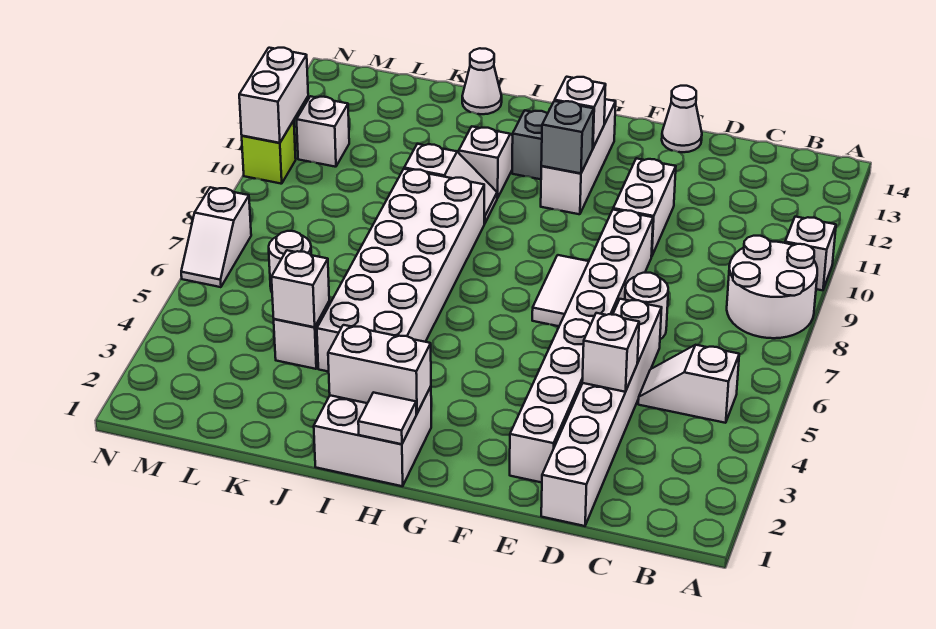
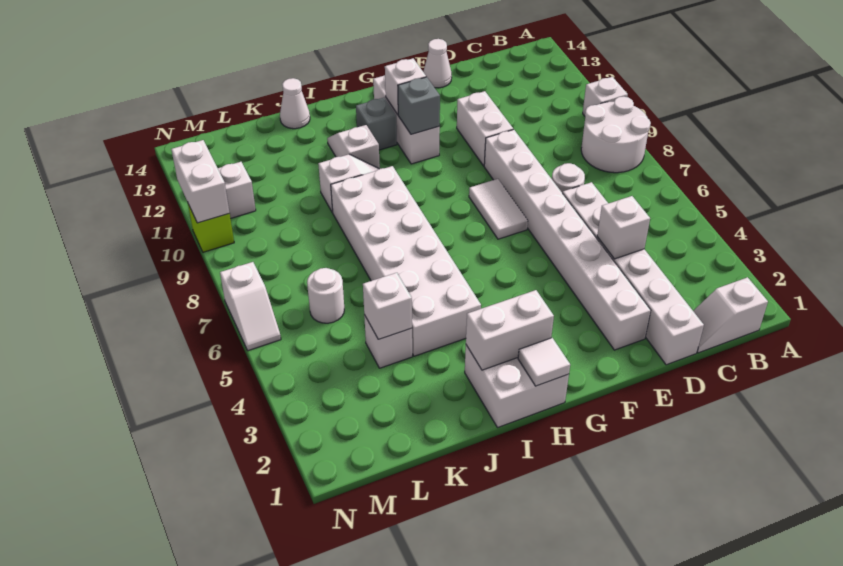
white slope B5:C5 level 1 top B -> white slope B1:C1 level 1 top B

